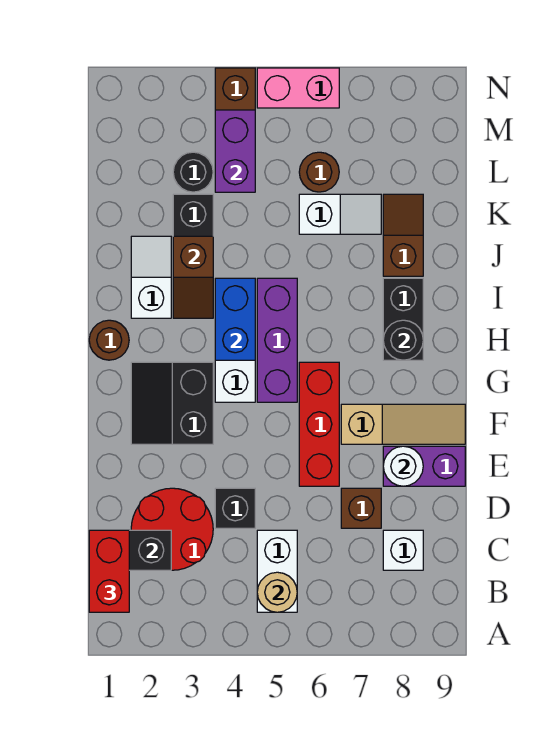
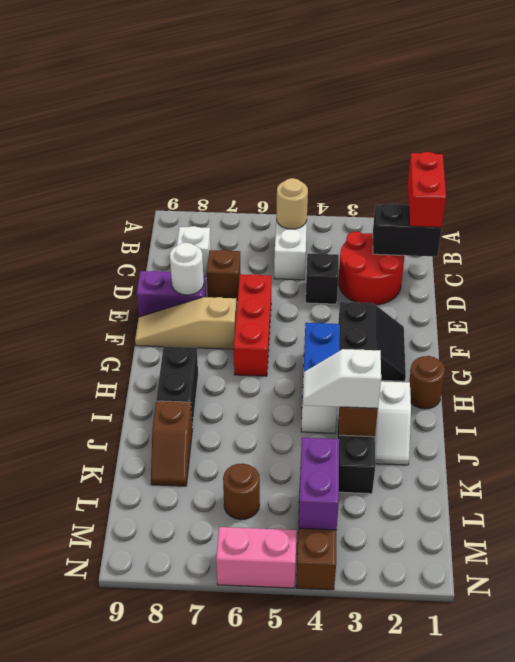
purple brick G5:I5 level 1 -> none
black round brick H8 level 2 -> none
white slope K6:K7 level 1 top 6 -> white slope J3:J4 level 3 top 3
black round brick L3 level 1 -> none

